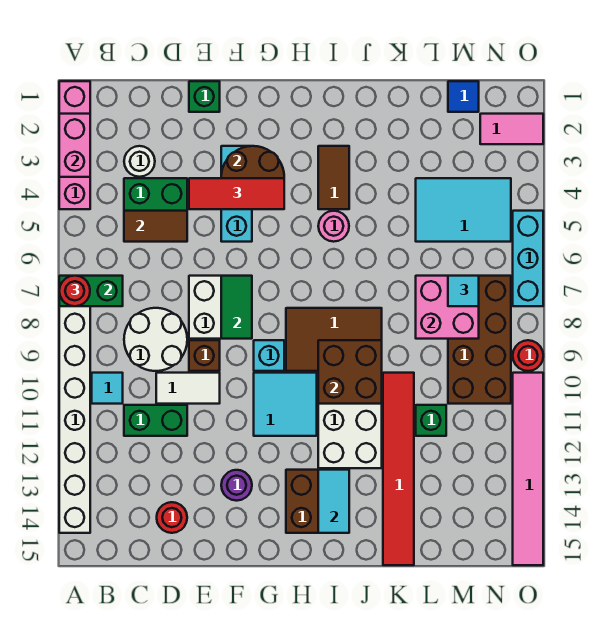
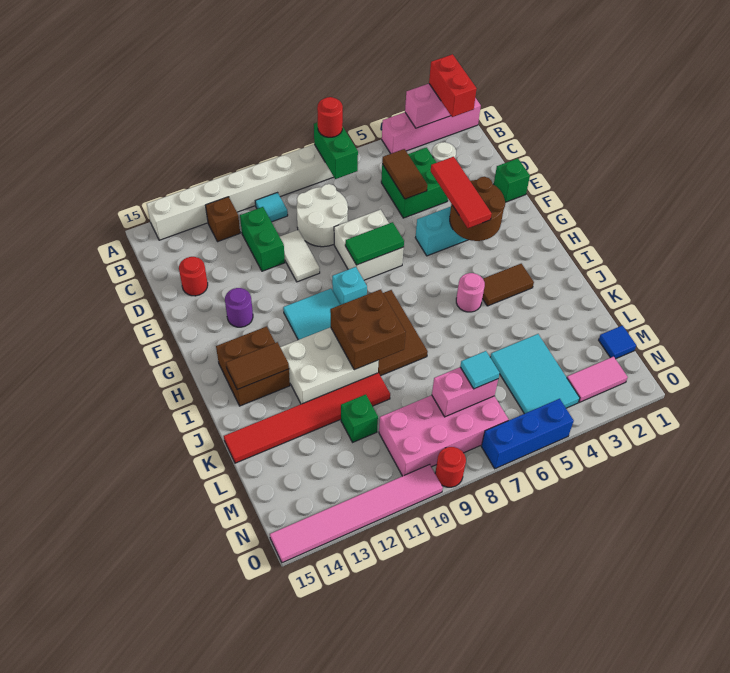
none -> red brick A2:B2 level 3
brown brick E9 level 1 -> brown brick B12 level 1
cyan tile I13:I14 level 2 -> brown tile I13:I14 level 2
pink brick L7:M8 level 2 -> pink brick M7:M8 level 2
brown brick M7:N10 level 1 -> pink brick M7:N10 level 1
pink tile N2:O2 level 1 -> pink tile N2:N3 level 1
cyan brick O5:O7 level 1 -> blue brick O5:O7 level 1

